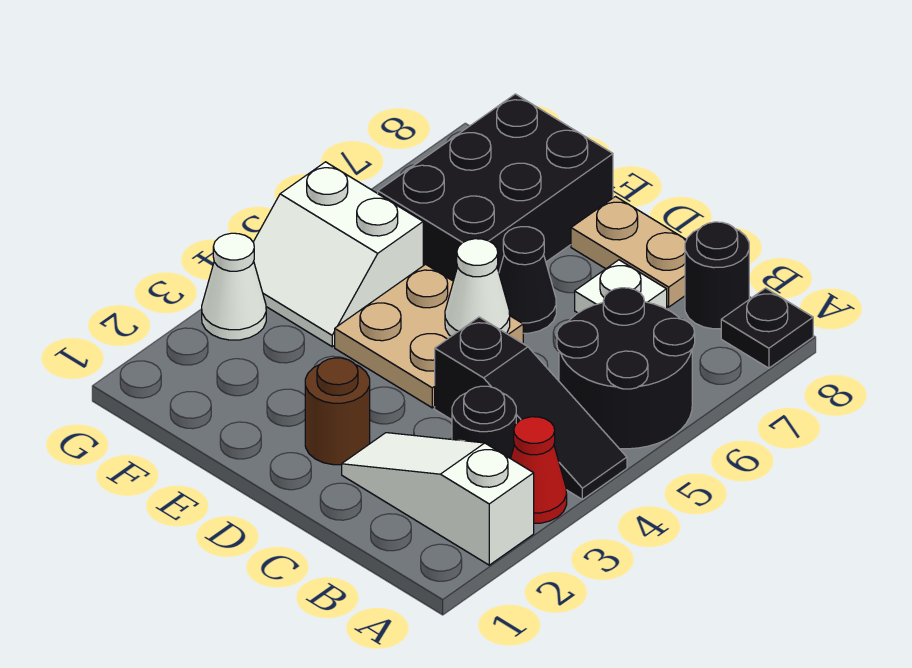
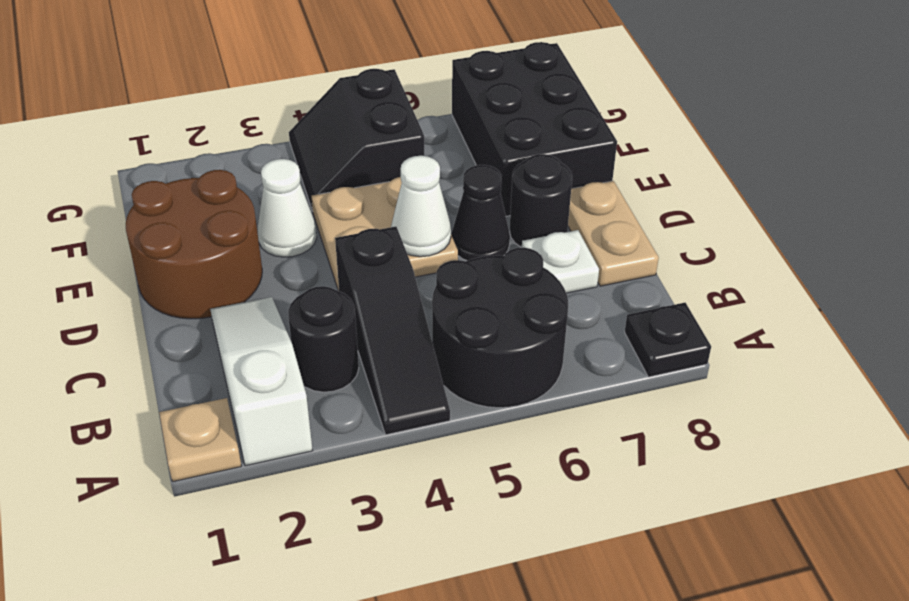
none -> tan plate A1 level 1
red cone A3 level 1 -> none
black round brick B8 level 1 -> black round brick D7 level 1
brown round brick D2 level 1 -> brown round brick D1:E2 level 1
black brick E6:F8 level 1 -> black brick E7:G8 level 1
white slope F4:G5 level 1 top 5 -> black slope F4:G5 level 1 top 5
white cone G3 level 1 -> white cone E3 level 1

